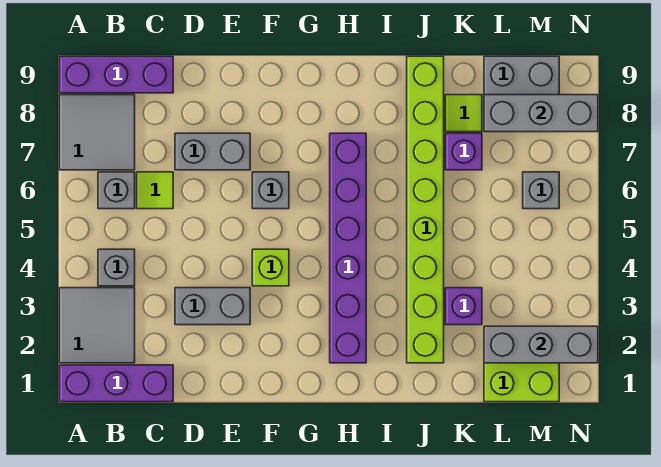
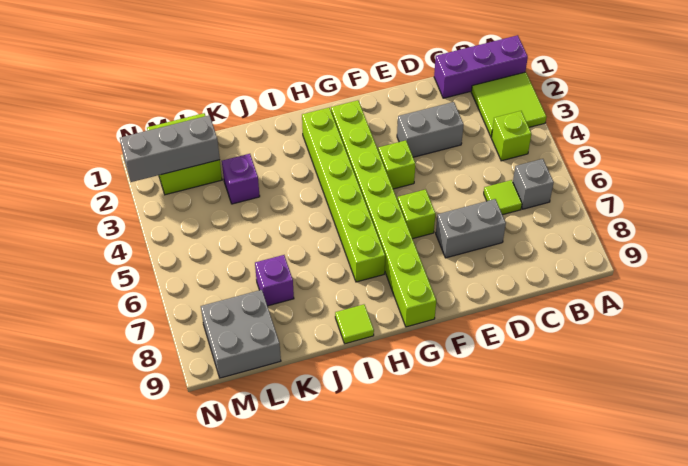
grey tile A2:B3 level 1 -> lime tile A2:B3 level 1
grey tile A7:B8 level 1 -> none
purple brick A9:C9 level 1 -> none
grey brick B4 level 1 -> lime brick B4 level 1
grey brick F6 level 1 -> lime brick F6 level 1
purple brick H2:H7 level 1 -> lime brick H2:H7 level 1
lime brick J2:J9 level 1 -> lime brick G2:G9 level 1
lime tile K8 level 1 -> lime tile I9 level 1
grey brick L8:N8 level 2 -> none
grey brick M6 level 1 -> none

